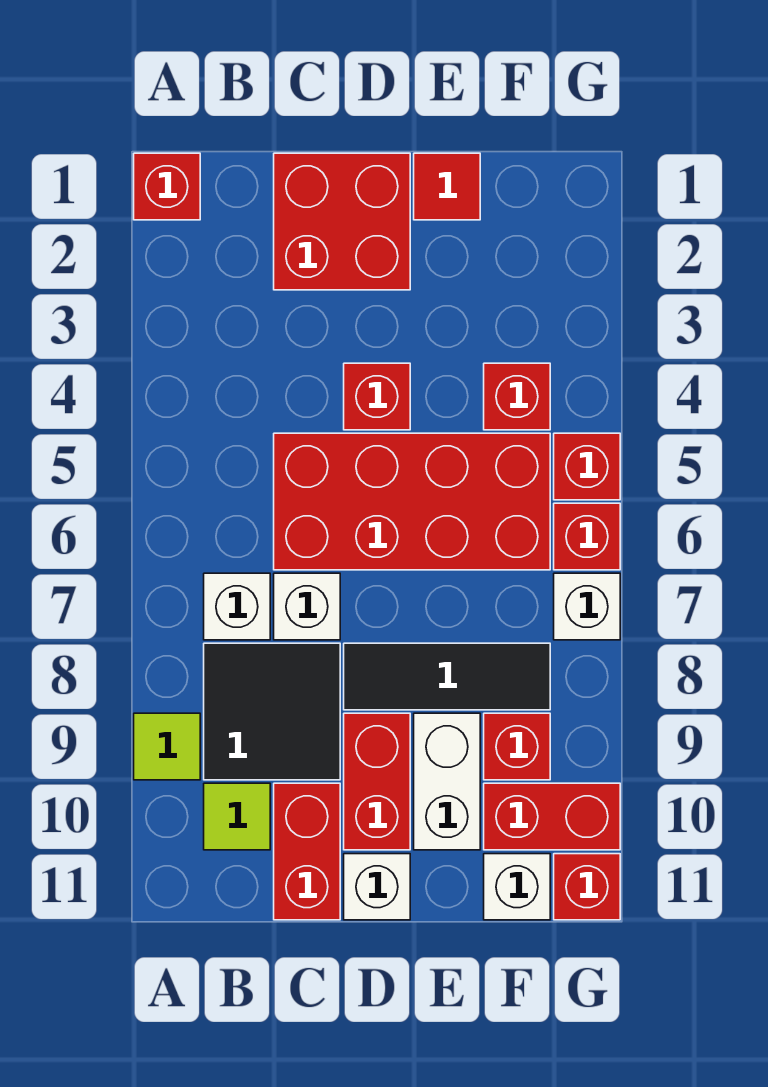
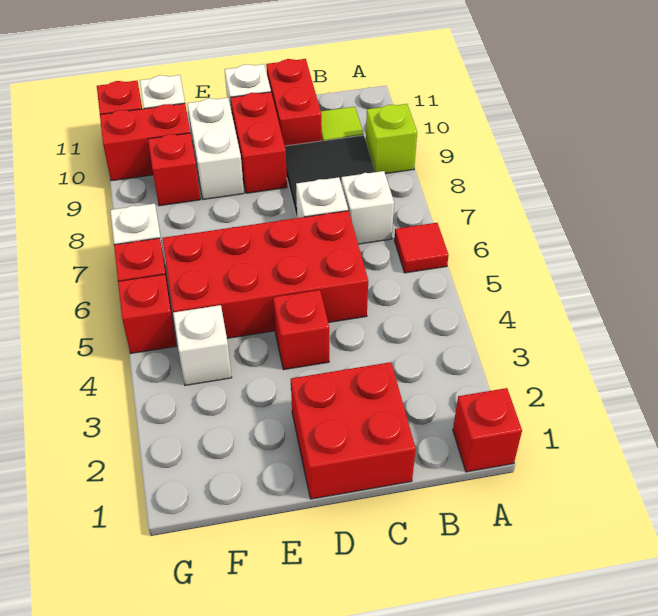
lime tile A9 level 1 -> lime brick A9 level 1
black tile D8:F8 level 1 -> none
red tile E1 level 1 -> red tile A6 level 1
red brick F4 level 1 -> white brick F4 level 1

